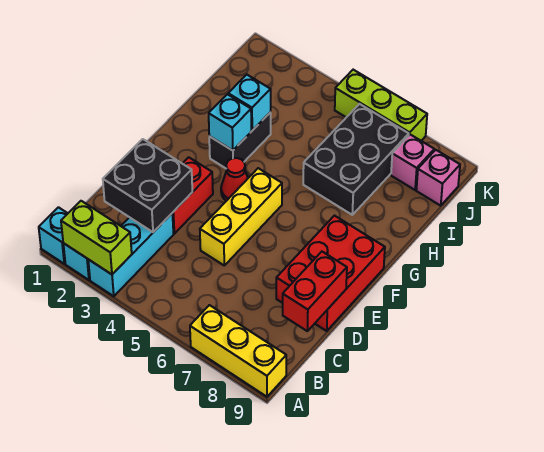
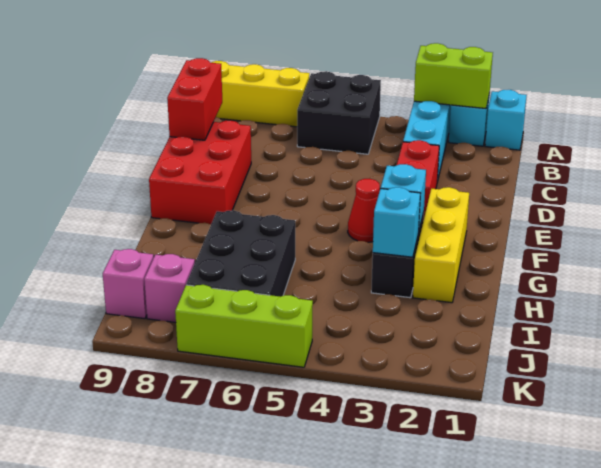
black brick C2:D3 level 2 -> black brick A5:B6 level 1
yellow brick D5:F5 level 1 -> yellow brick F2:H2 level 1

